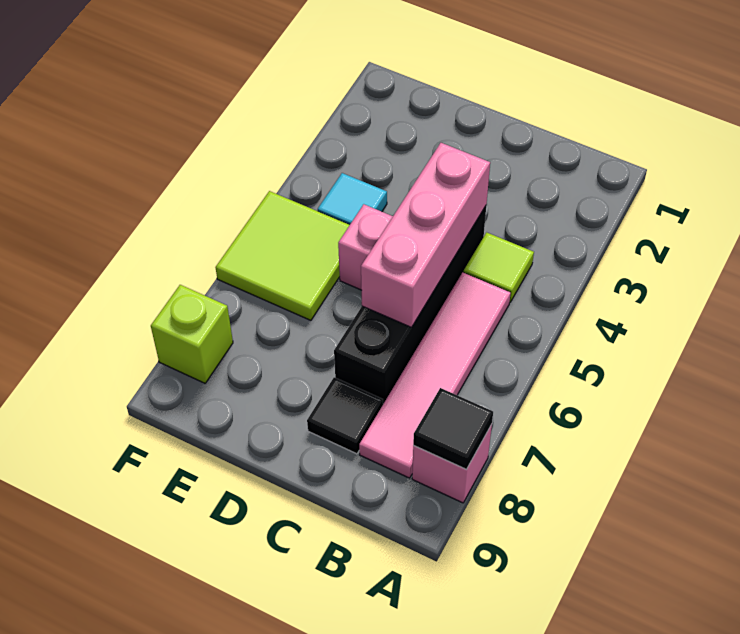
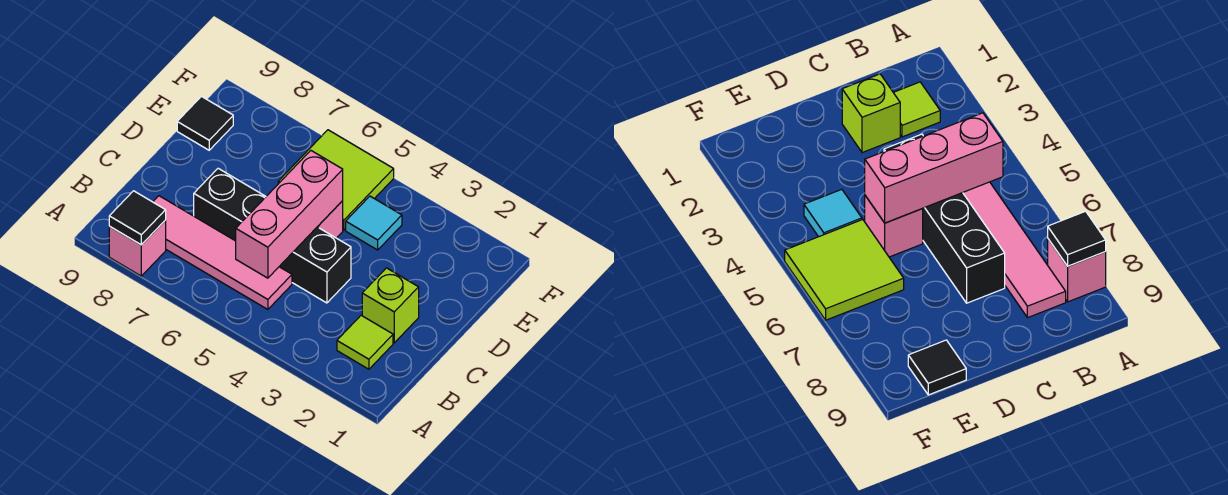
lime tile B4 level 1 -> lime tile B2 level 1
pink brick C4:C6 level 2 -> pink brick B5:D5 level 2
black tile C8 level 1 -> black tile E9 level 1
lime brick F8 level 1 -> lime brick C2 level 1

